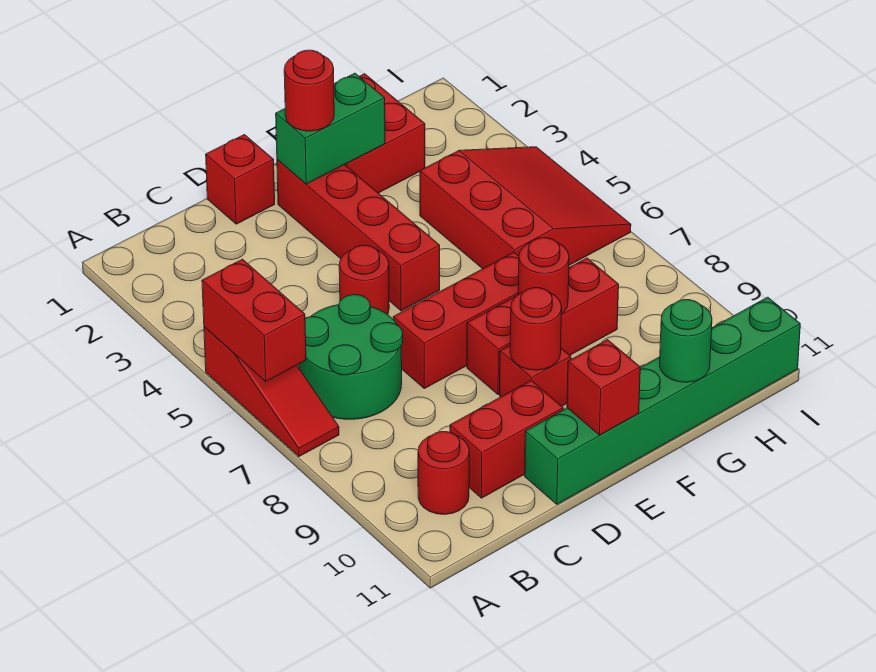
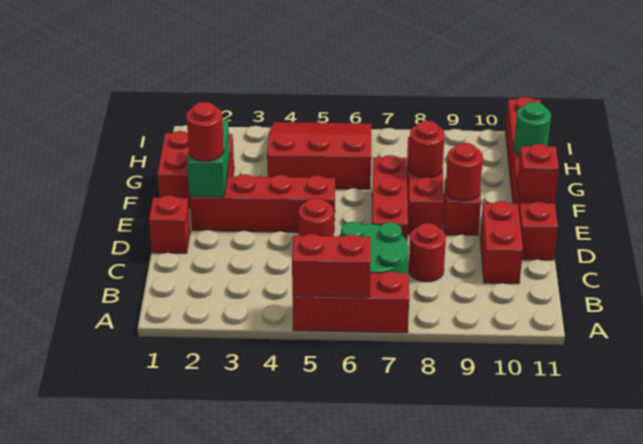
red slope A5:A7 level 1 top 5 -> red brick A5:A7 level 1
red round brick B10 level 1 -> red round brick C8 level 1
green brick D11:I11 level 1 -> red brick D11:I11 level 1

